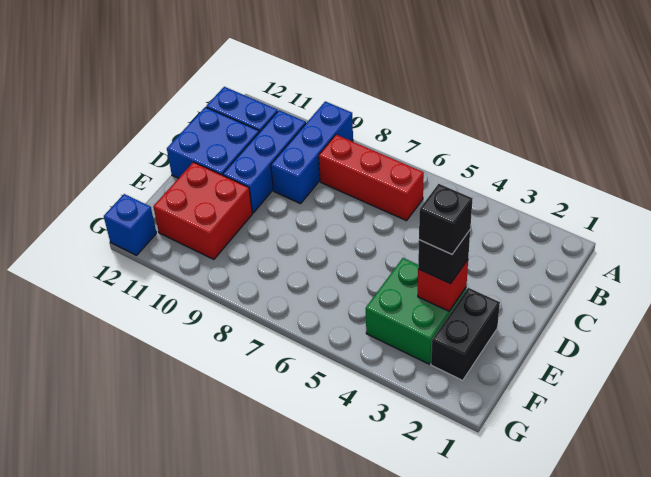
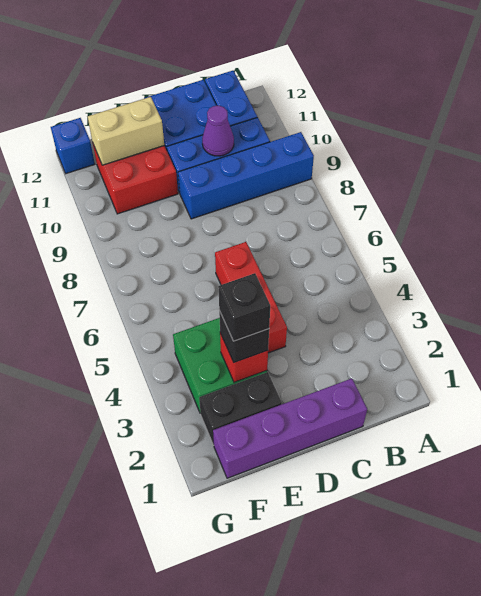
blue brick A9:C9 level 1 -> blue brick A9:D9 level 1
red brick B6:B8 level 1 -> red brick D4:D6 level 1
none -> purple brick C1:F1 level 1
none -> purple cone C10 level 2
none -> tan brick E11:F11 level 2

